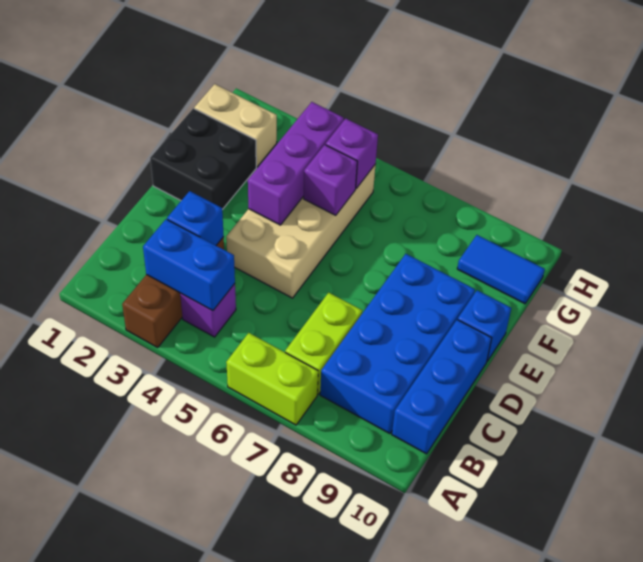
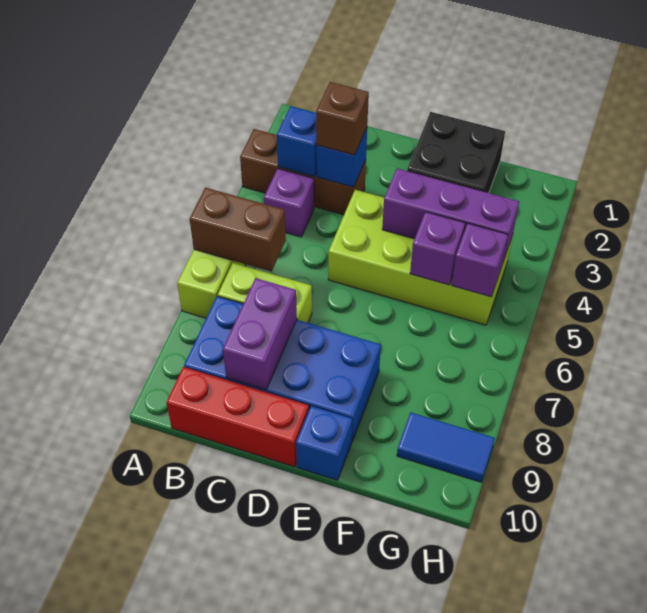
none -> brown brick A6:B6 level 2
blue brick B3:B4 level 2 -> blue brick B3 level 2
blue brick B10:D10 level 1 -> red brick B10:D10 level 1
none -> brown brick C3 level 3
none -> purple brick C8:C9 level 2
tan brick D4:G5 level 1 -> lime brick D4:G5 level 1
tan brick G1:G2 level 1 -> none
blue tile G9:G10 level 1 -> blue tile G9:H9 level 1

